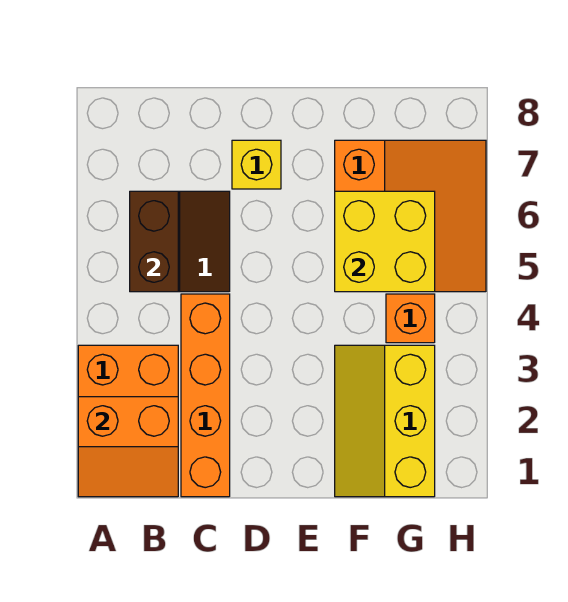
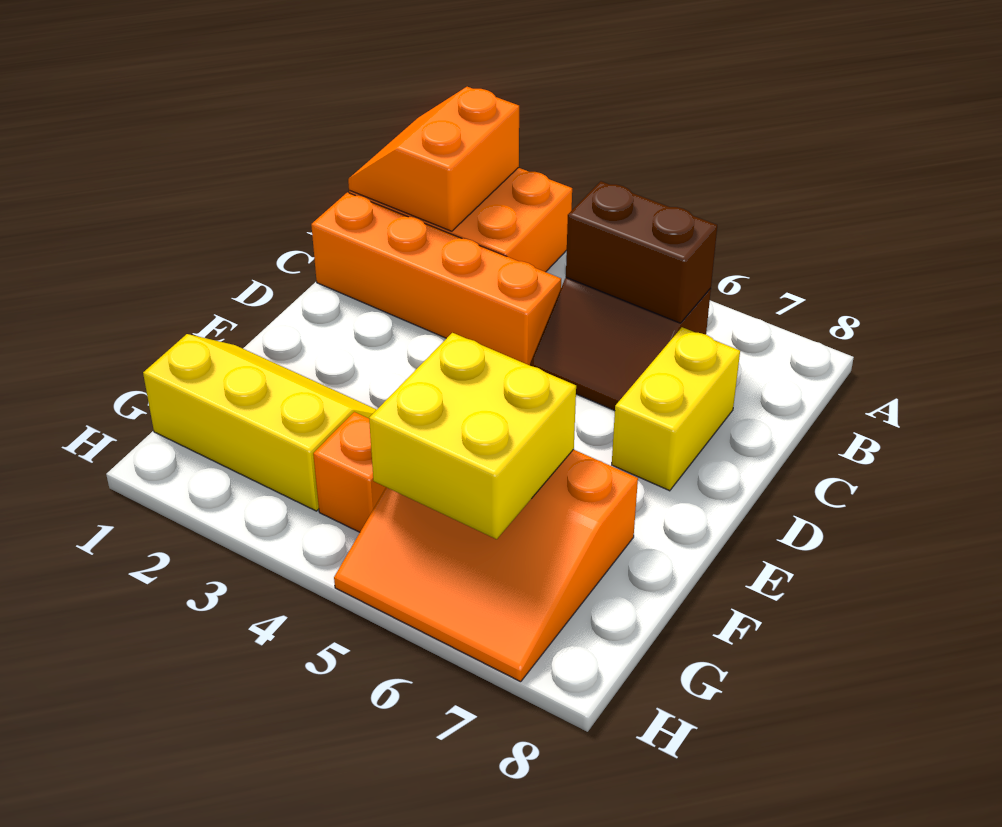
yellow brick D7 level 1 -> yellow brick C7:D7 level 1

